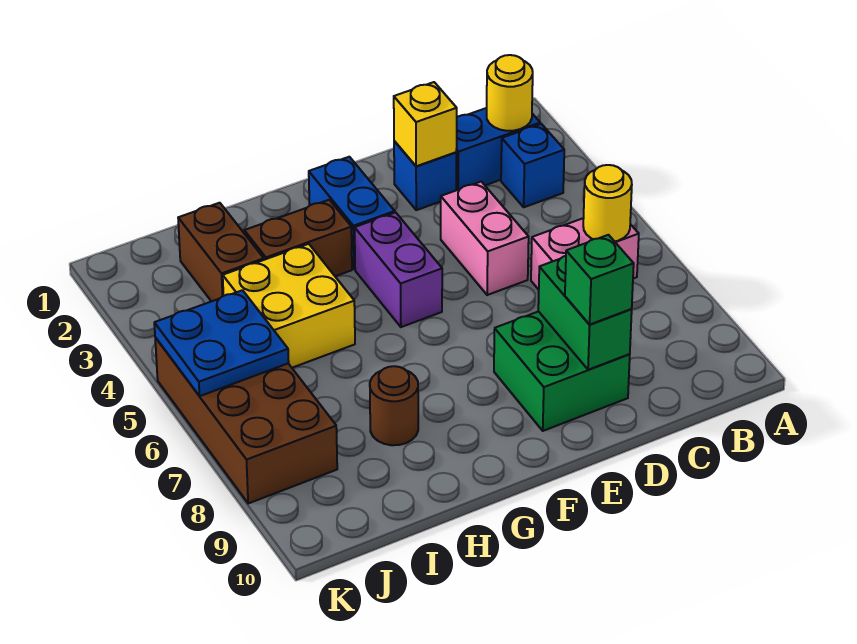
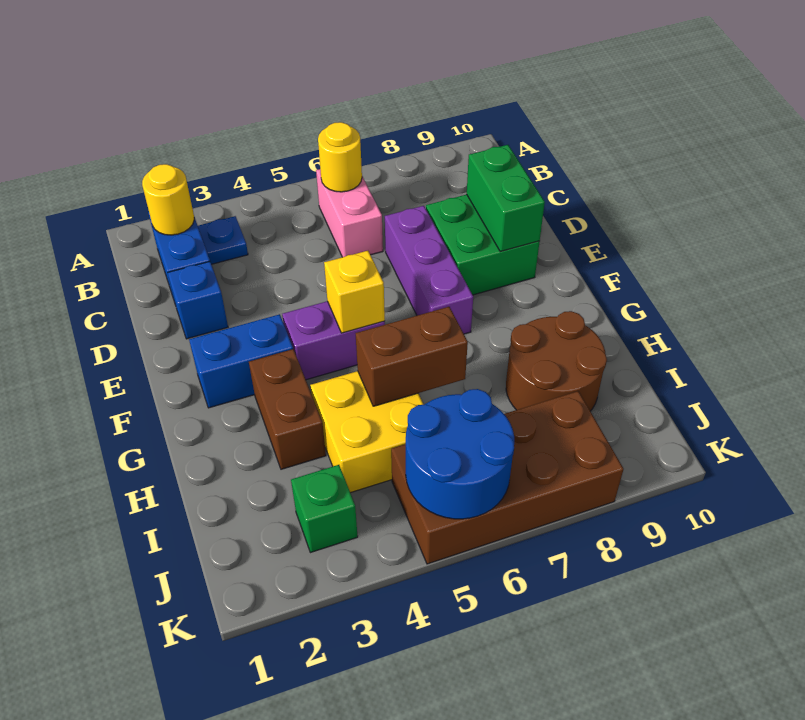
blue brick B3 level 1 -> blue plate B3 level 1
yellow brick D2 level 2 -> yellow brick F5 level 2
pink brick D4:D5 level 1 -> none
none -> purple brick D7:F7 level 1
green brick D8:D9 level 2 -> green brick D9:E9 level 2
green brick D9 level 3 -> green brick J3 level 1
brown round brick H8 level 1 -> brown round brick H8:I9 level 1
brown brick I2:I3 level 1 -> brown brick H5:H6 level 2
blue plate J5:K6 level 2 -> blue round brick J5:K6 level 2

